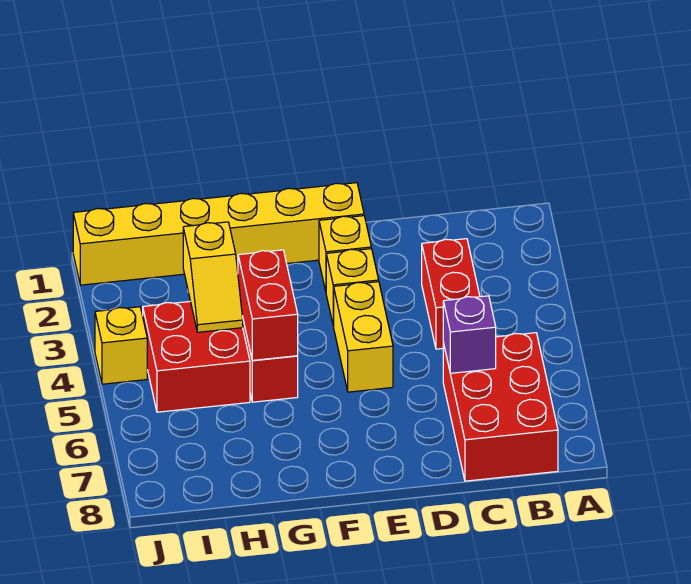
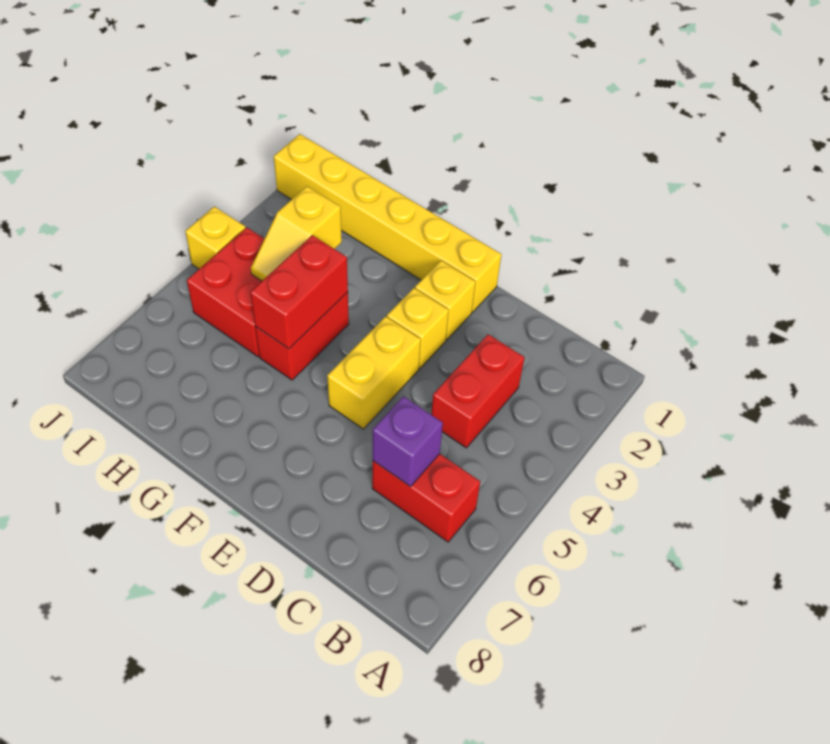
red brick B6:C8 level 1 -> red brick B6:C6 level 1

